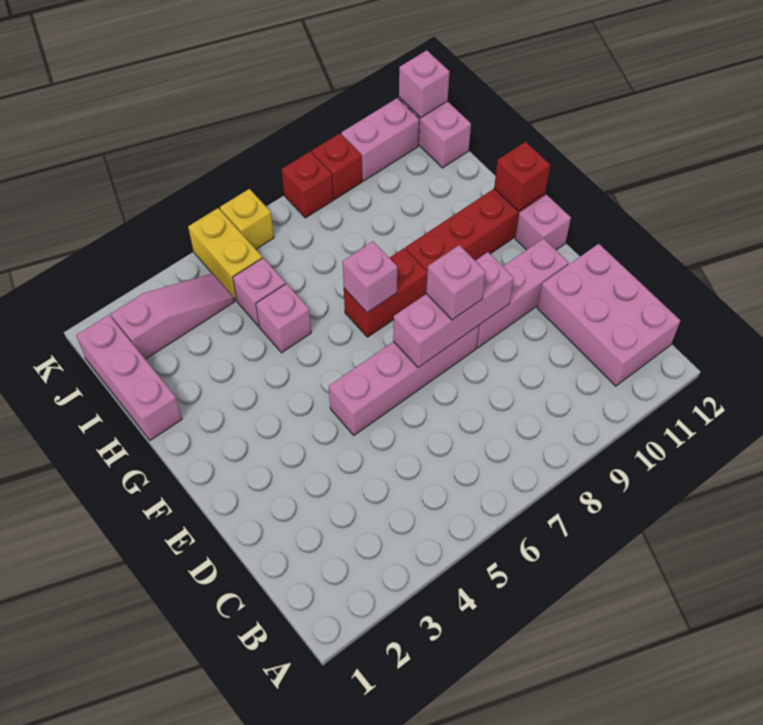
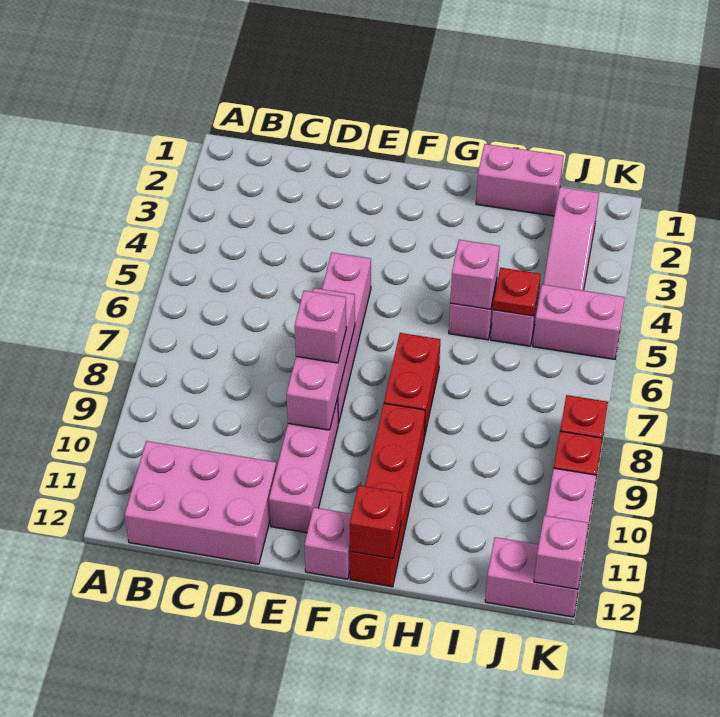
pink brick G7 level 2 -> pink brick H5 level 2
pink brick H1:J1 level 1 -> pink brick H1:I1 level 1
none -> red plate I5 level 2
yellow brick J5:K5 level 1 -> pink brick J5:K5 level 1
yellow brick K6 level 1 -> none

